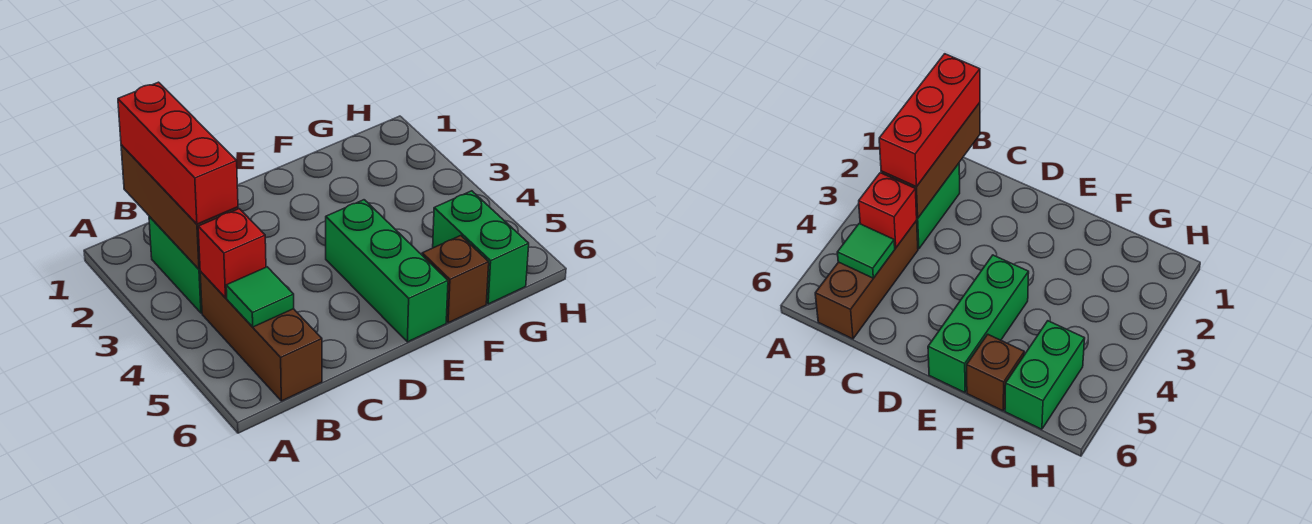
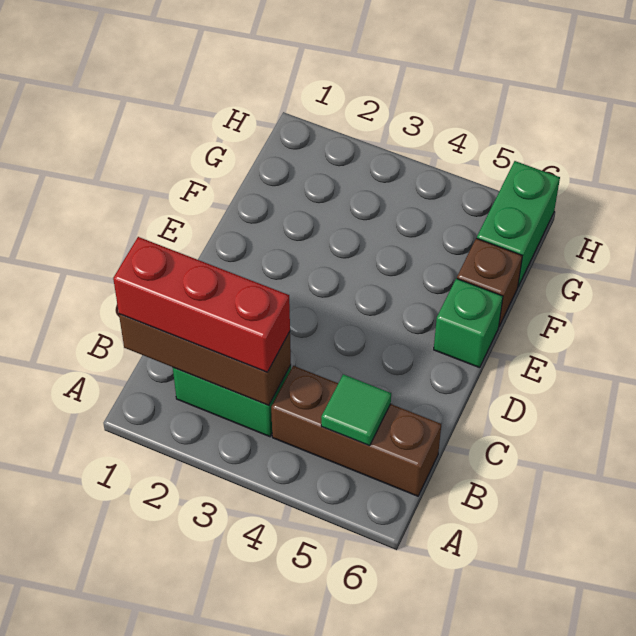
red brick B4 level 2 -> none
green brick E4:E6 level 1 -> green brick E6 level 1
green brick G5:G6 level 1 -> green brick G6:H6 level 1

